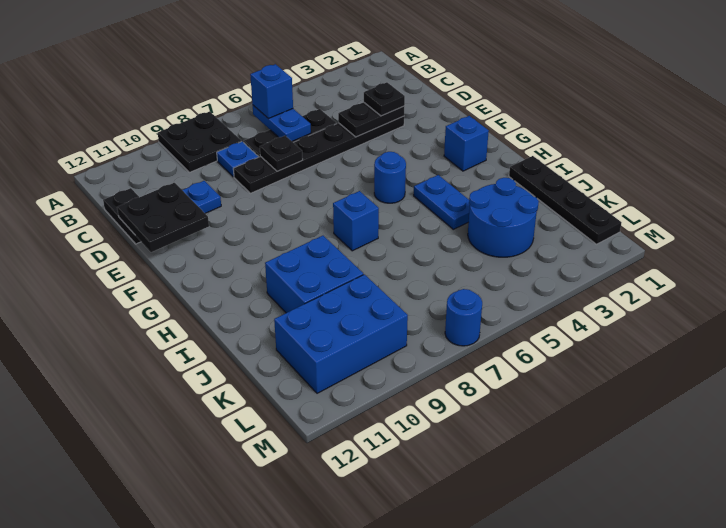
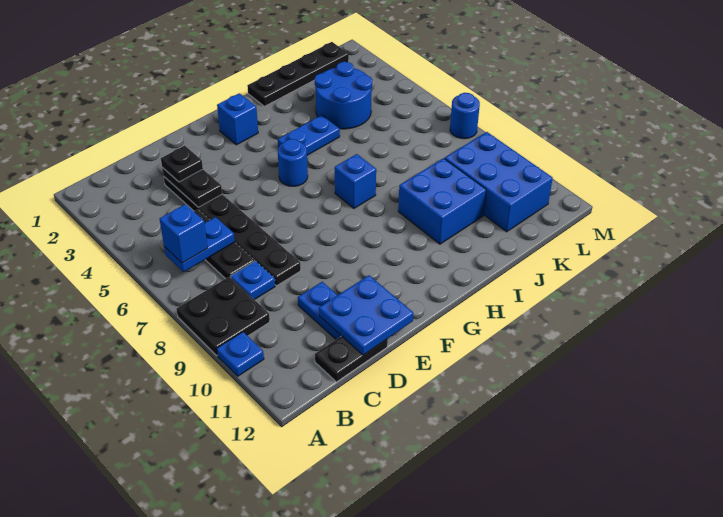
none -> blue plate A10 level 1
black plate D7 level 2 -> none
black plate D11:E12 level 2 -> blue plate D11:E12 level 2

